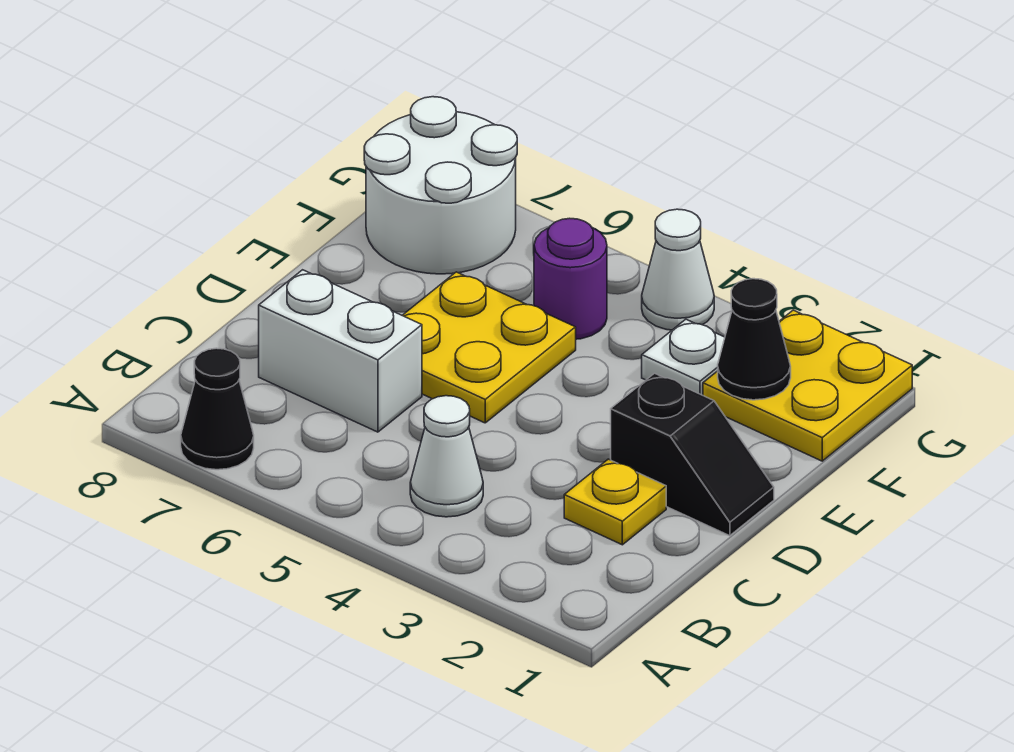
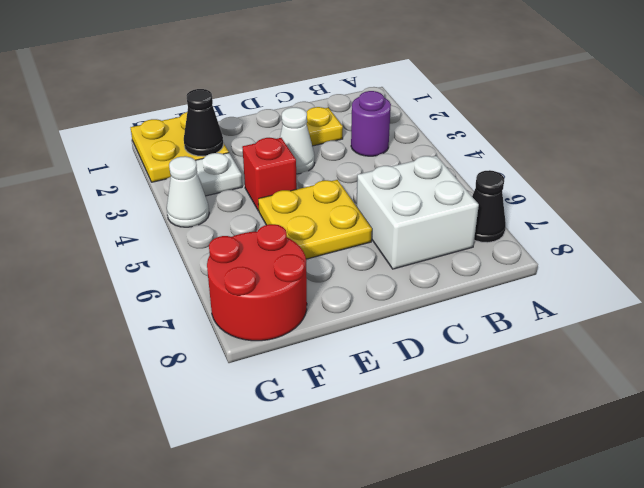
white cone B4 level 1 -> white cone D3 level 1
white brick C6:C7 level 1 -> white brick B6:C7 level 1
black slope D1:D2 level 1 top 2 -> none
none -> red brick E4 level 1
purple round brick F5 level 1 -> purple round brick B3 level 1
white round brick F7:G8 level 1 -> red round brick F7:G8 level 1

